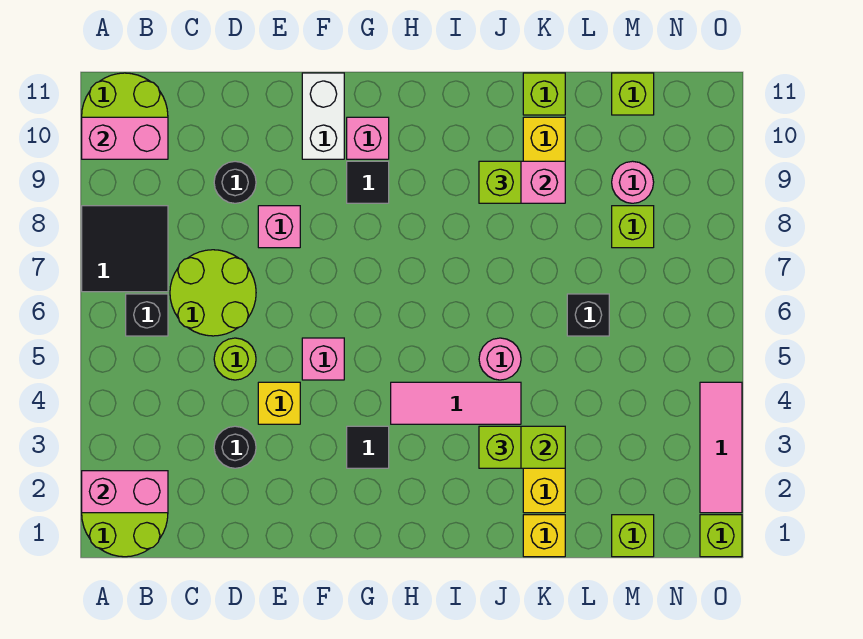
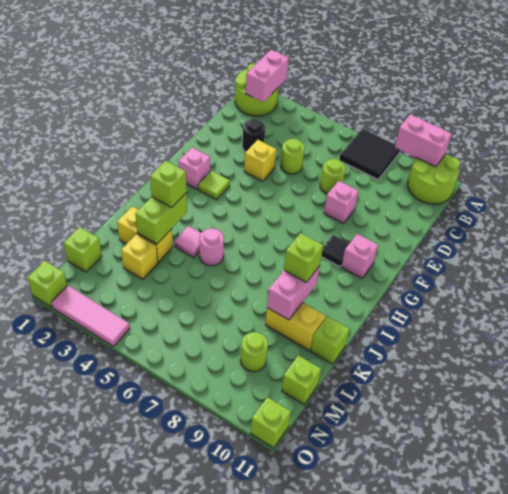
pink brick A10:B10 level 2 -> pink brick A9:A10 level 2
black brick B6 level 1 -> none
lime round brick C6:D7 level 1 -> lime round brick D7 level 1
black round brick D9 level 1 -> none
pink brick F5 level 1 -> pink brick G2 level 1
white brick F10:F11 level 1 -> none
black tile G3 level 1 -> lime tile G3 level 1
pink tile H4:J4 level 1 -> pink tile J4 level 1
yellow brick K1 level 1 -> yellow brick L3 level 1
black brick L6 level 1 -> none
lime brick M8 level 1 -> lime brick O11 level 1
pink round brick M9 level 1 -> lime round brick M9 level 1

